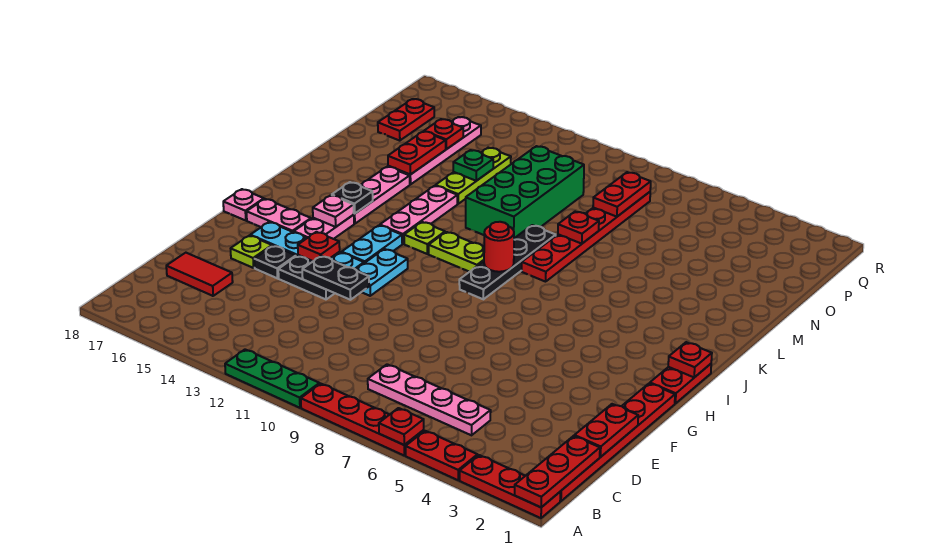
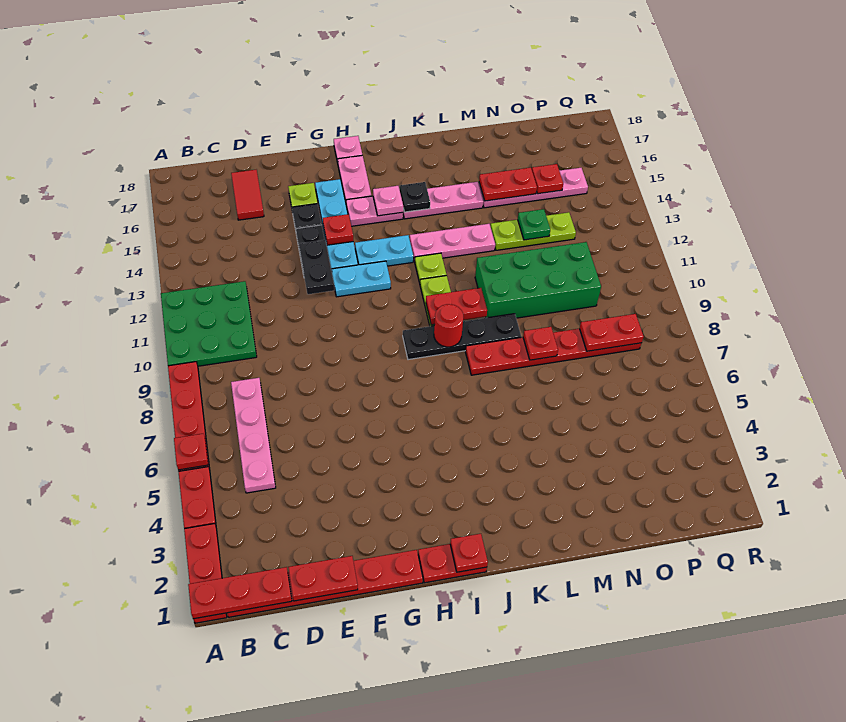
green plate A10:A12 level 1 -> green plate A10:C12 level 1
red plate O17:P17 level 1 -> red plate J10:K10 level 2

